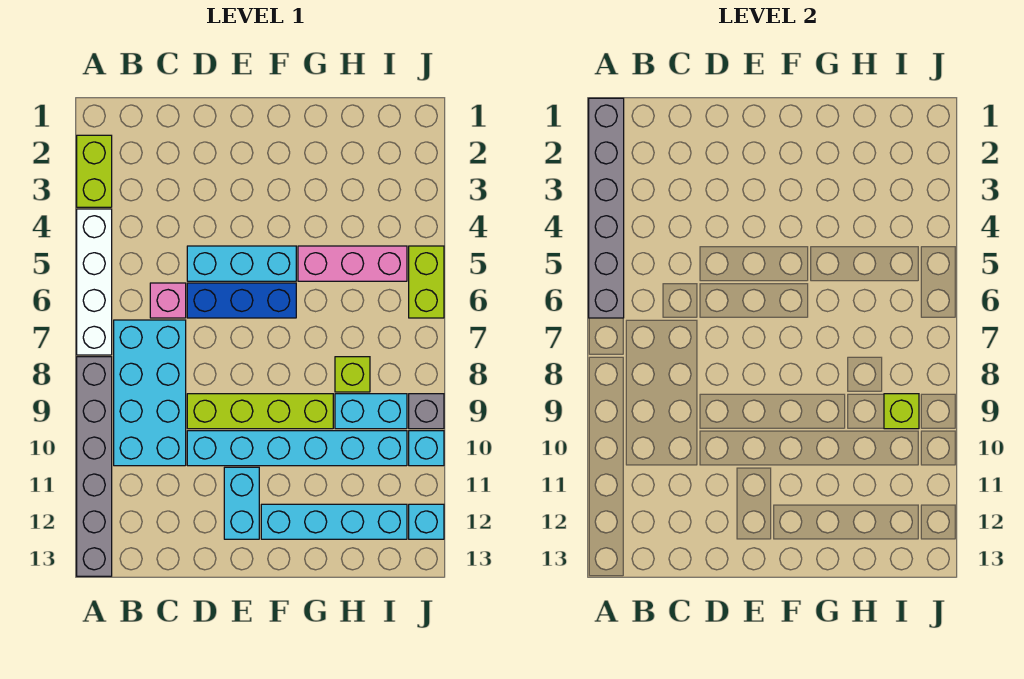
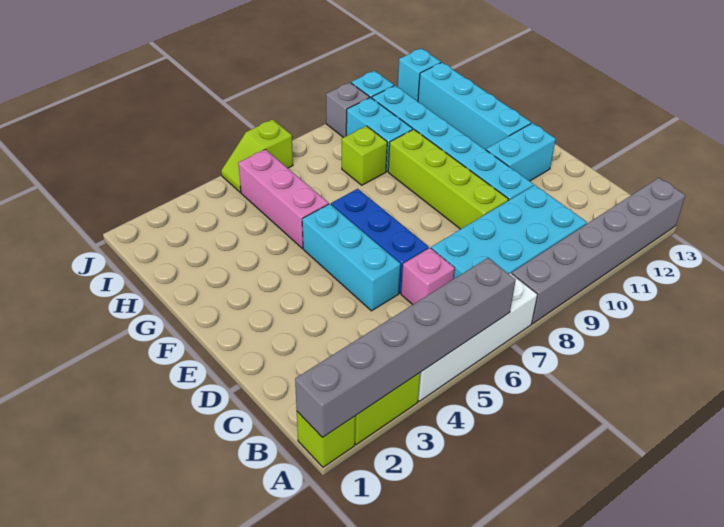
lime brick I9 level 2 -> lime brick A1 level 1
lime brick J5:J6 level 1 -> lime slope J5:J6 level 1 top 6

